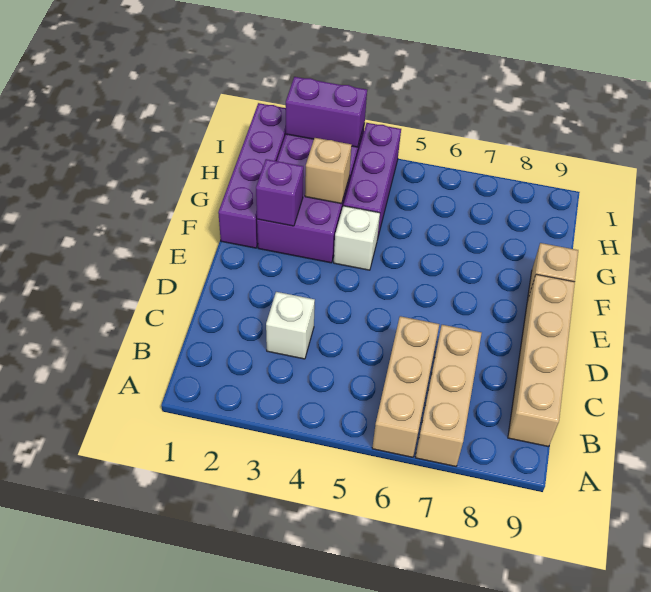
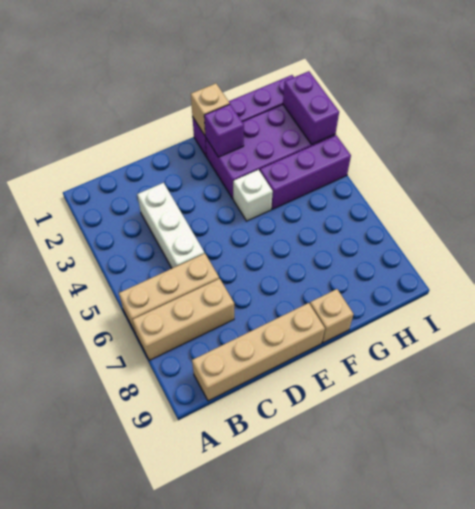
white brick C3 level 1 -> white brick C3:C5 level 1
tan brick G3 level 2 -> tan brick F1 level 2

